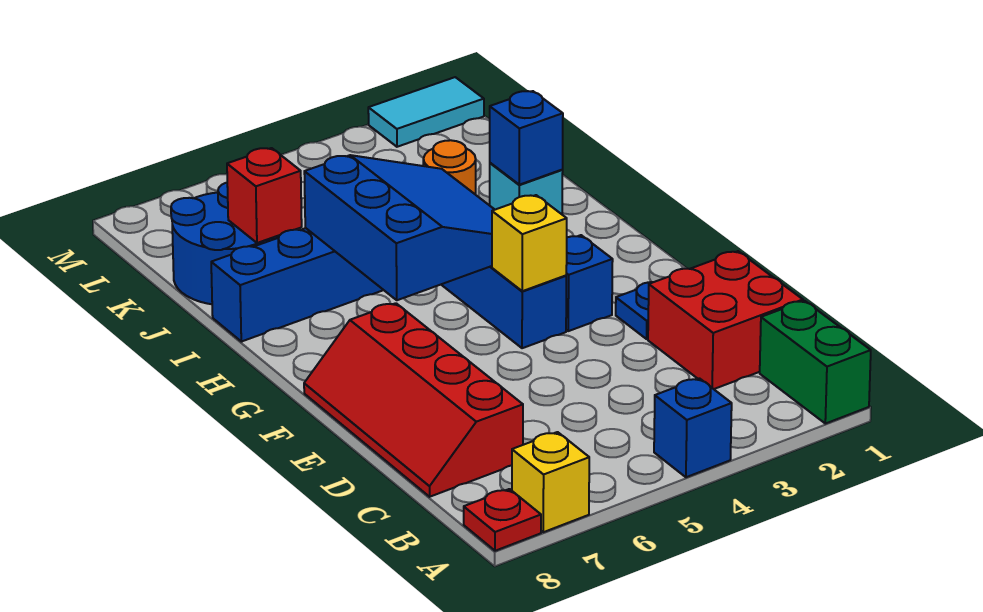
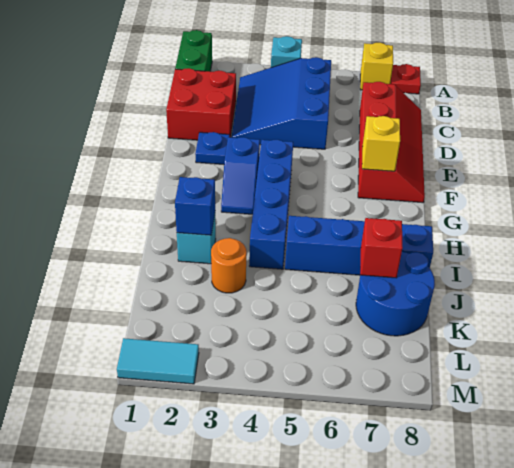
blue brick A4 level 1 -> cyan brick A4 level 1
yellow brick F4 level 2 -> yellow brick F7 level 2
blue slope G4:I6 level 2 top 6 -> blue slope B3:D5 level 1 top 5

